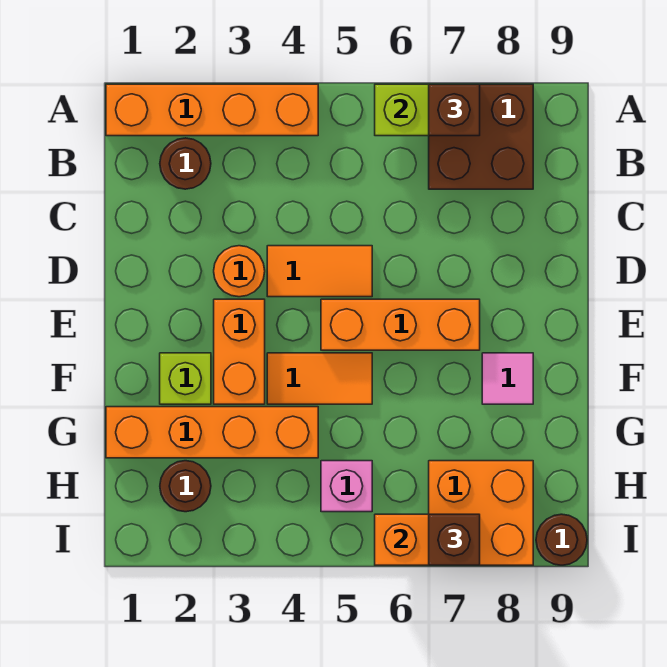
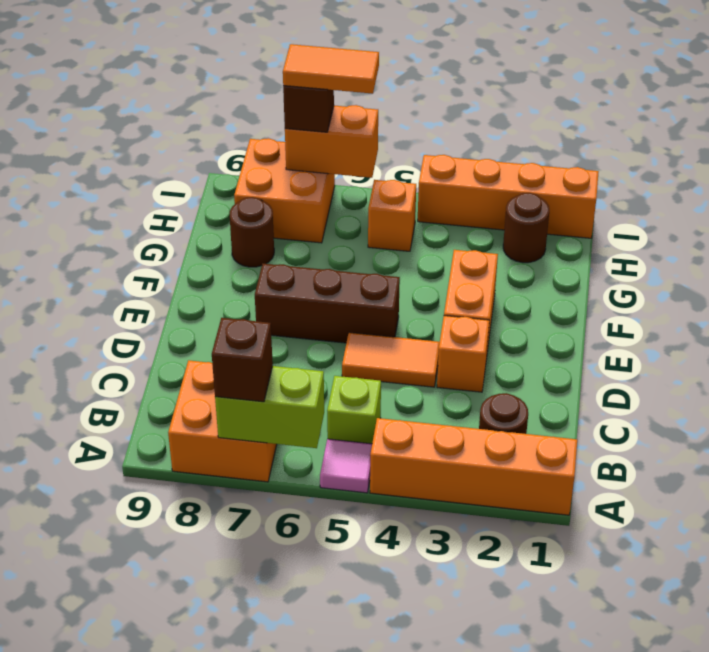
brown brick A7:B8 level 1 -> orange brick A7:B8 level 1
orange round brick D3 level 1 -> orange brick D3 level 1
orange brick E5:E7 level 1 -> brown brick E5:E7 level 1
lime brick F2 level 1 -> lime brick B5 level 1
orange tile F4:F5 level 1 -> orange tile I6:I7 level 4
pink tile F8 level 1 -> pink tile A5 level 1
orange brick G1:G4 level 1 -> orange brick I1:I4 level 1
pink brick H5 level 1 -> orange brick H5 level 1
brown round brick I9 level 1 -> brown round brick G8 level 1

